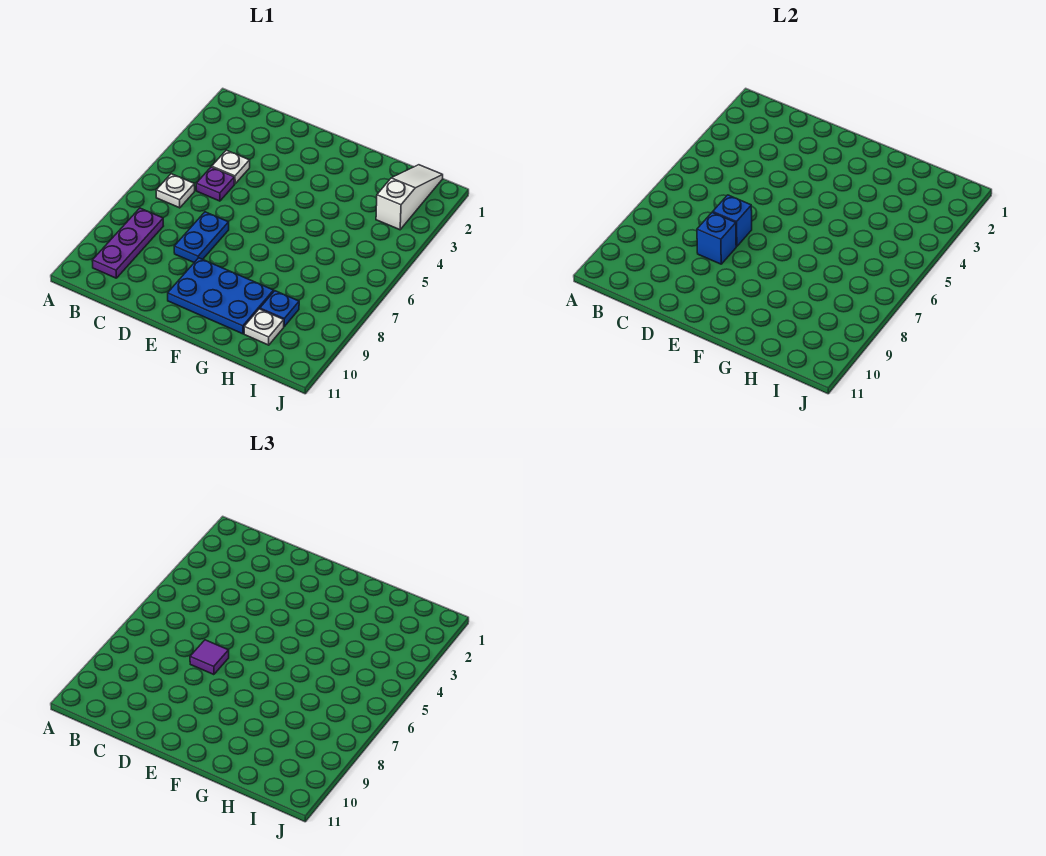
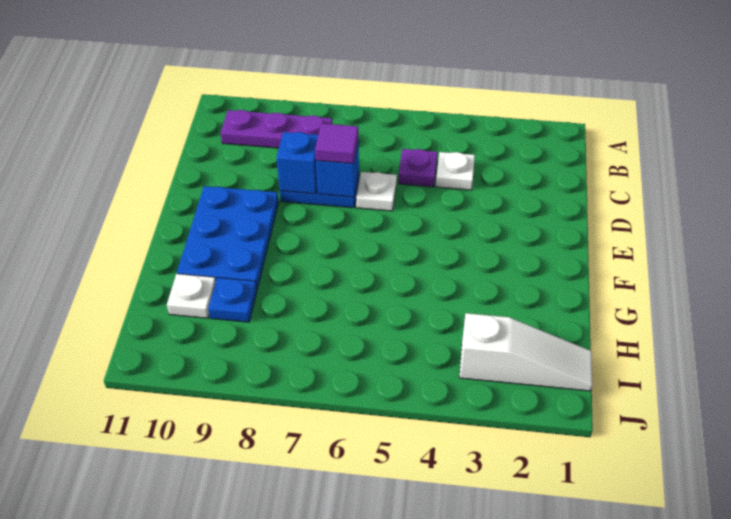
white plate B6 level 1 -> white plate D6 level 1

